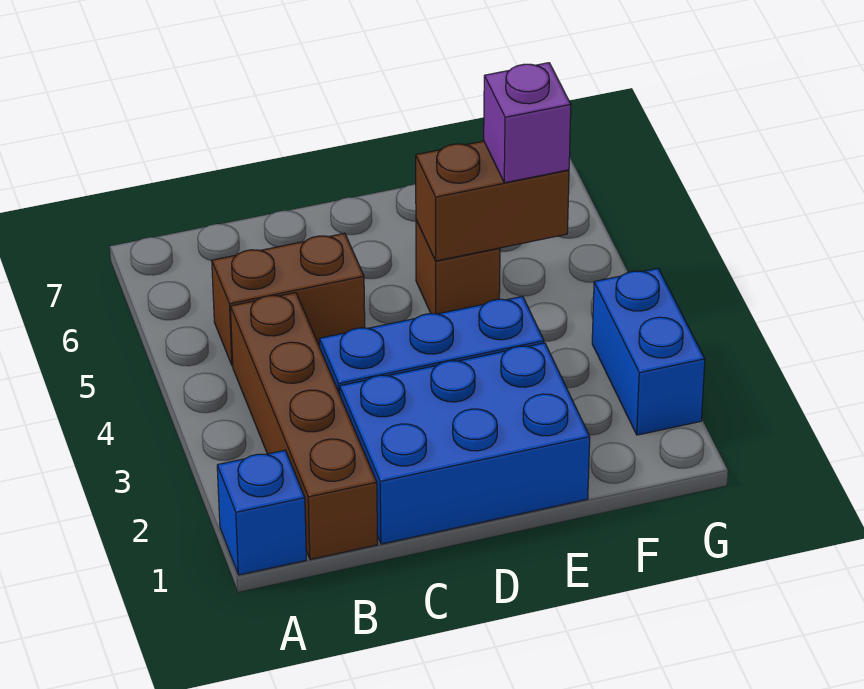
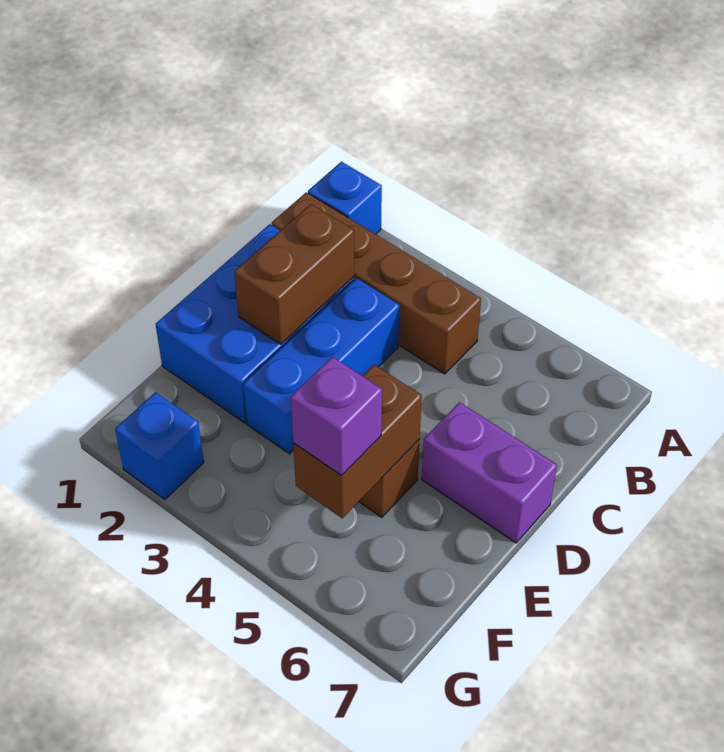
brown brick B5:C5 level 1 -> brown brick C2:D2 level 2
none -> purple brick D6:D7 level 1
blue brick G2:G3 level 1 -> blue brick G2 level 1

